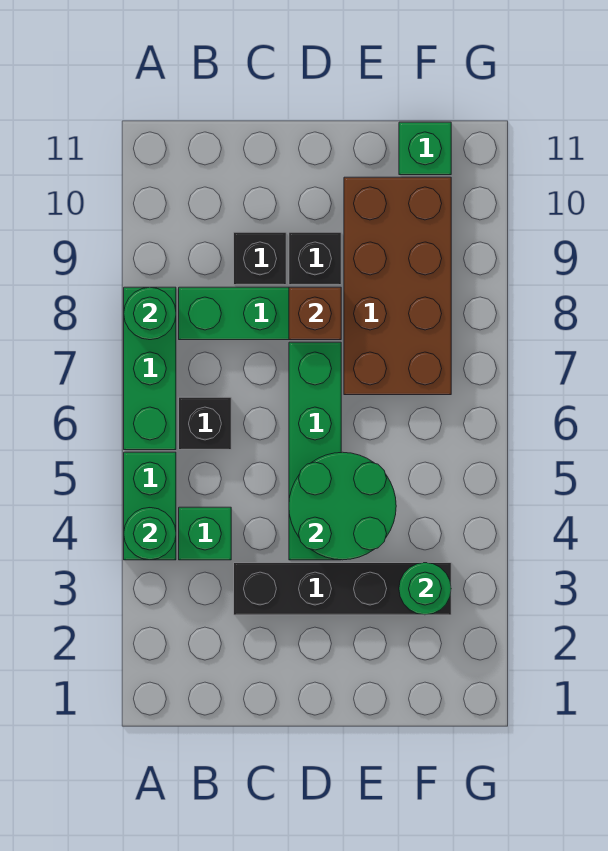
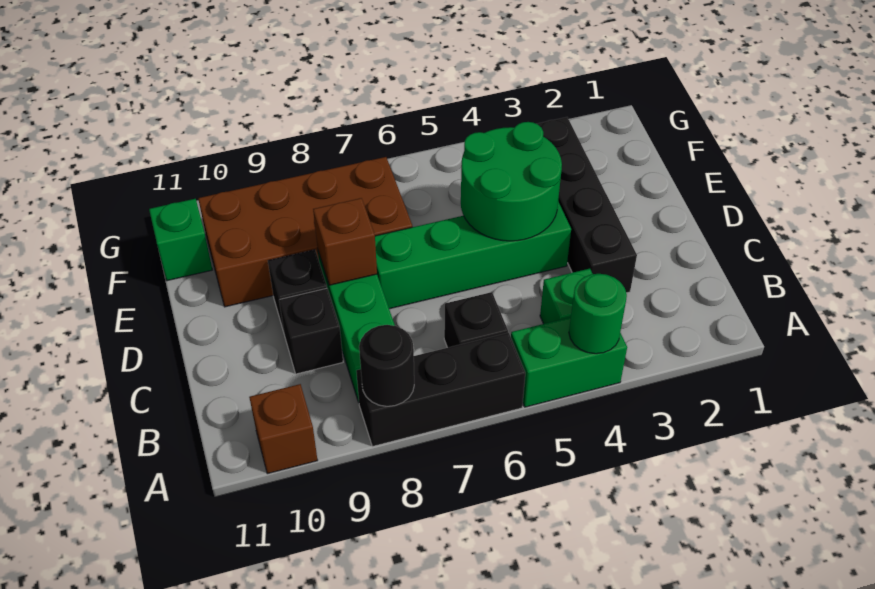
green brick A6:A8 level 1 -> black brick A6:A8 level 1
green round brick A8 level 2 -> black round brick A8 level 2
none -> brown brick A10 level 1
green round brick F3 level 2 -> none

